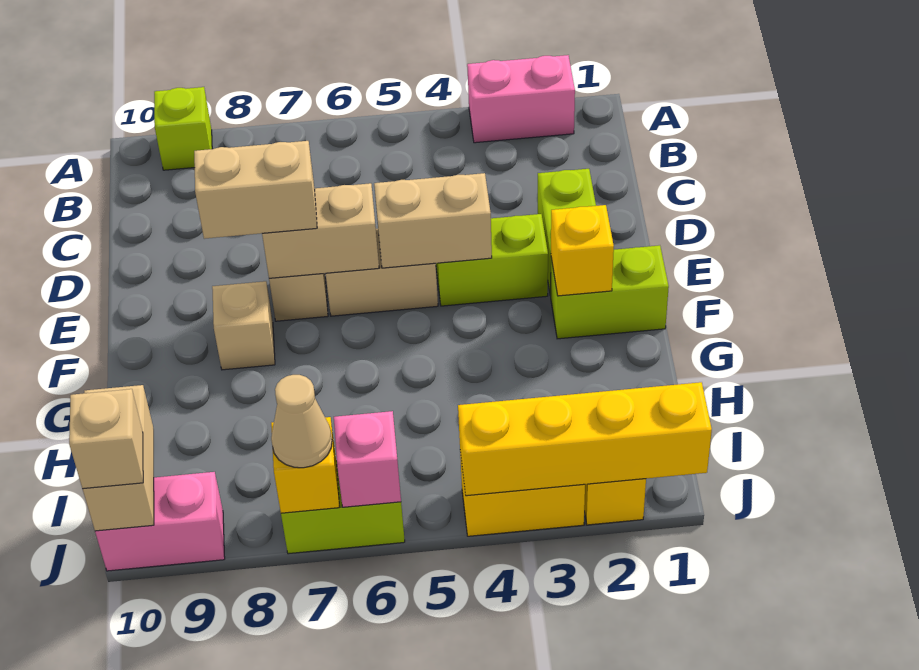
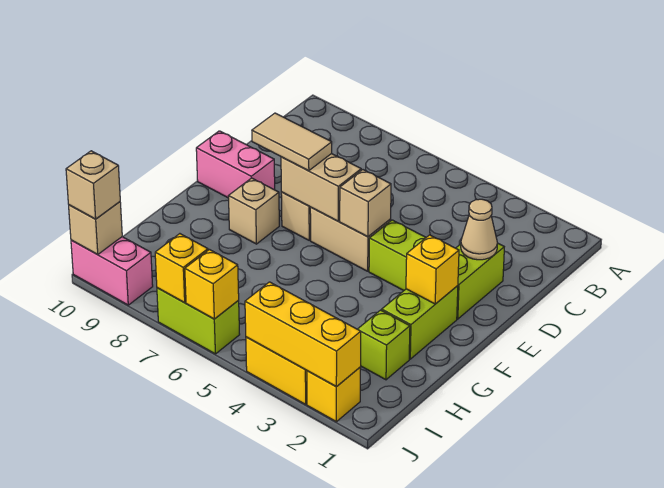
pink brick A2:A3 level 1 -> pink brick E9:E10 level 1
lime brick A9 level 1 -> lime brick H2 level 1
tan brick E4:E5 level 2 -> tan brick E5 level 2
tan brick E7:E8 level 3 -> tan tile E7:E8 level 3
lime brick F1:F2 level 1 -> lime brick F2:G2 level 1
tan brick I10:J10 level 2 -> tan brick J10 level 2
yellow brick J1:J4 level 2 -> yellow brick J2:J4 level 2
pink brick J6 level 2 -> yellow brick J6 level 2
tan cone J7 level 3 -> tan cone D2 level 2

